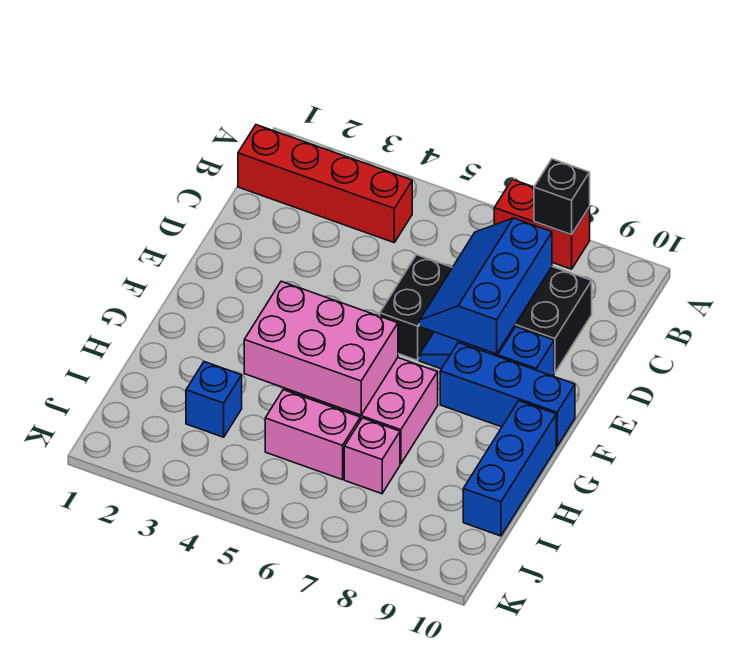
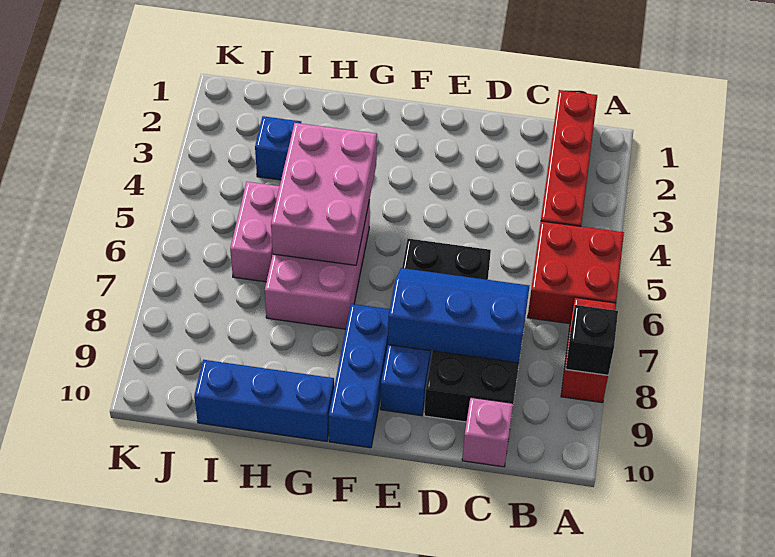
none -> red brick A5:B6 level 1
pink brick I7 level 1 -> pink brick C10 level 1

